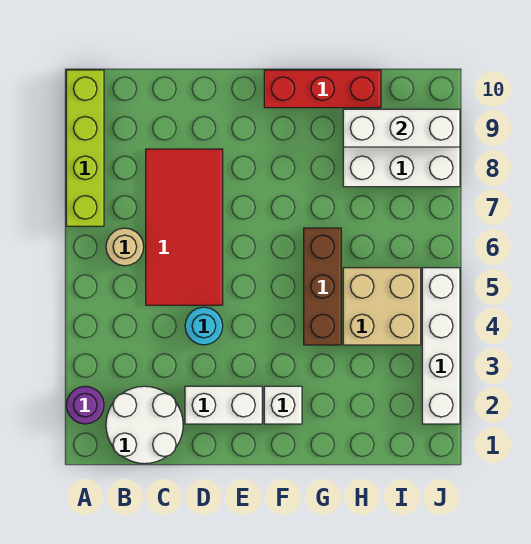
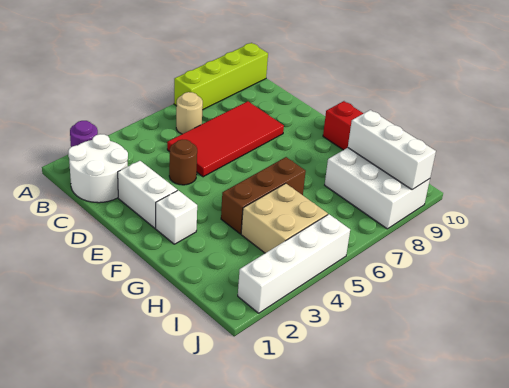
cyan round brick D4 level 1 -> brown round brick D4 level 1

